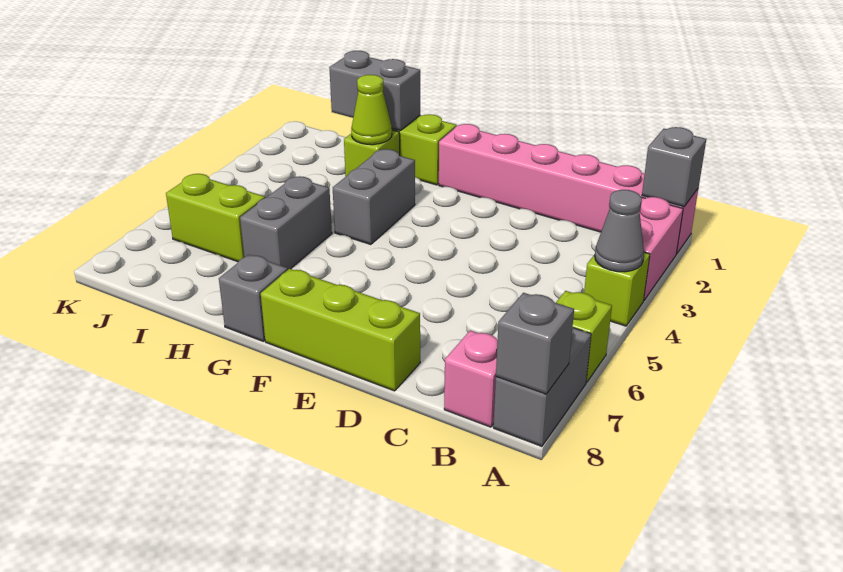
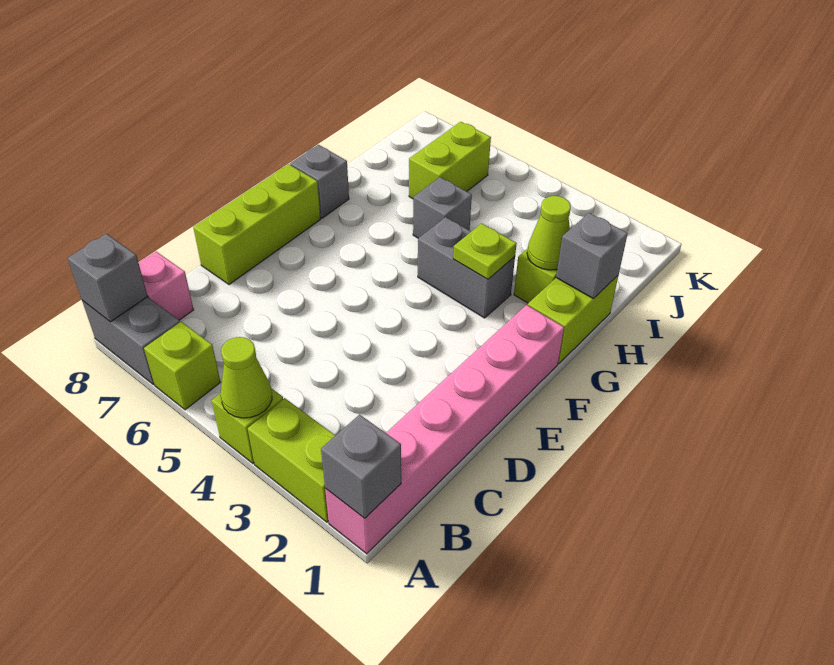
pink brick A2:A3 level 1 -> lime brick A2:A3 level 1
grey cone A4 level 2 -> lime cone A4 level 2
none -> lime plate G3 level 2
grey brick H1:I1 level 2 -> grey brick H1 level 2
grey brick H5:H6 level 1 -> grey brick H5 level 1

